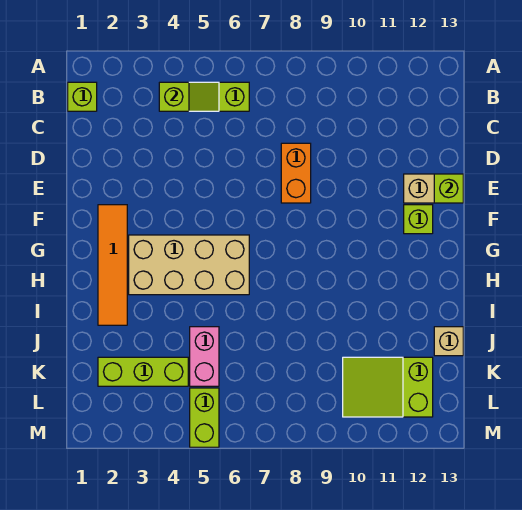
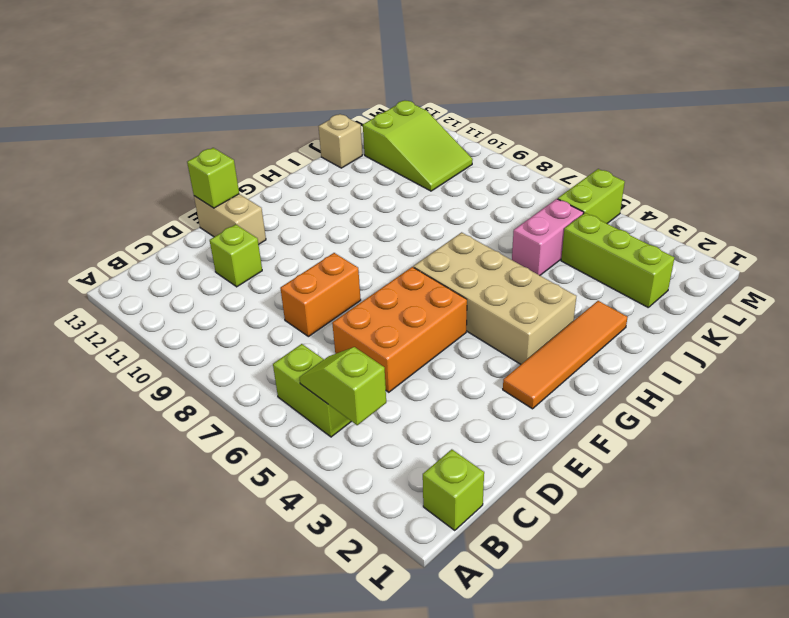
none -> orange brick D5:F6 level 1
lime brick F12 level 1 -> lime brick D11 level 1

